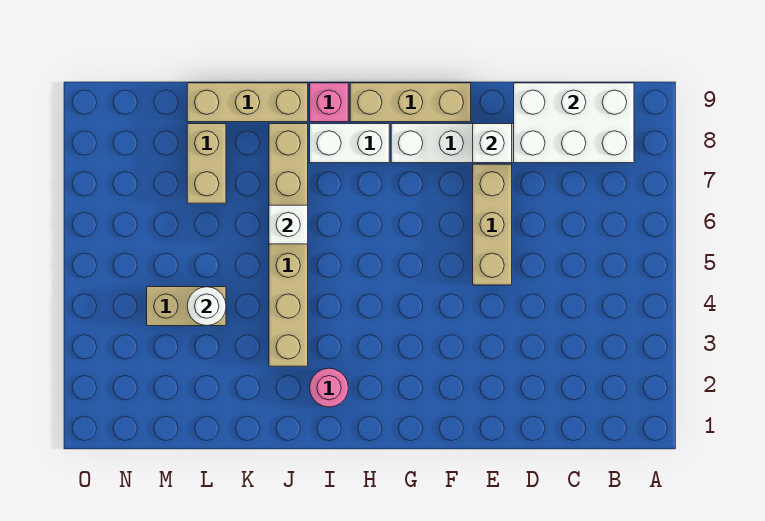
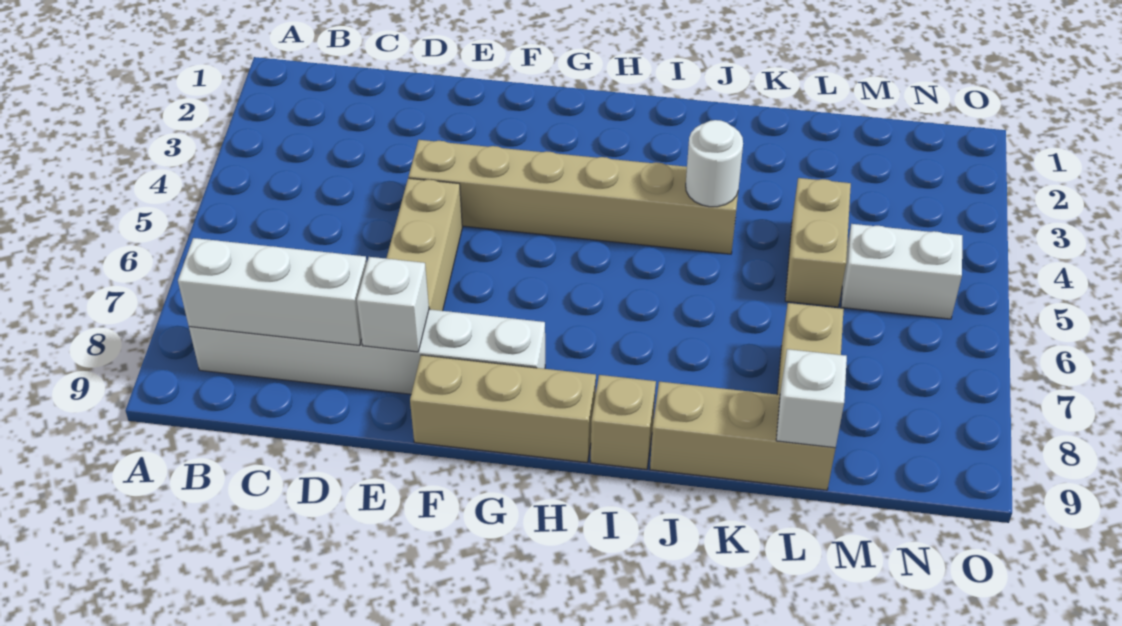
white brick B8:D9 level 2 -> white brick B8:D8 level 2
white brick H8:I8 level 1 -> white brick M5:N5 level 1
pink round brick I2 level 1 -> none
pink brick I9 level 1 -> tan brick I9 level 1
tan brick J3:J8 level 1 -> tan brick E4:J4 level 1
white brick J6 level 2 -> white brick L9 level 2
tan brick L4:M4 level 1 -> tan brick L4:L5 level 1
white round brick L4 level 2 -> white round brick J4 level 2

